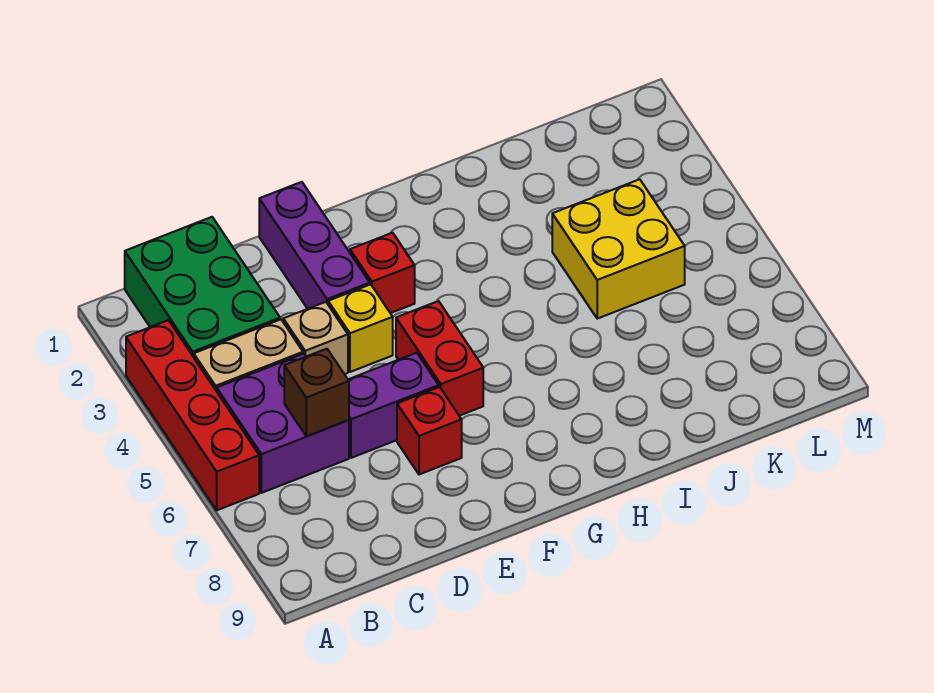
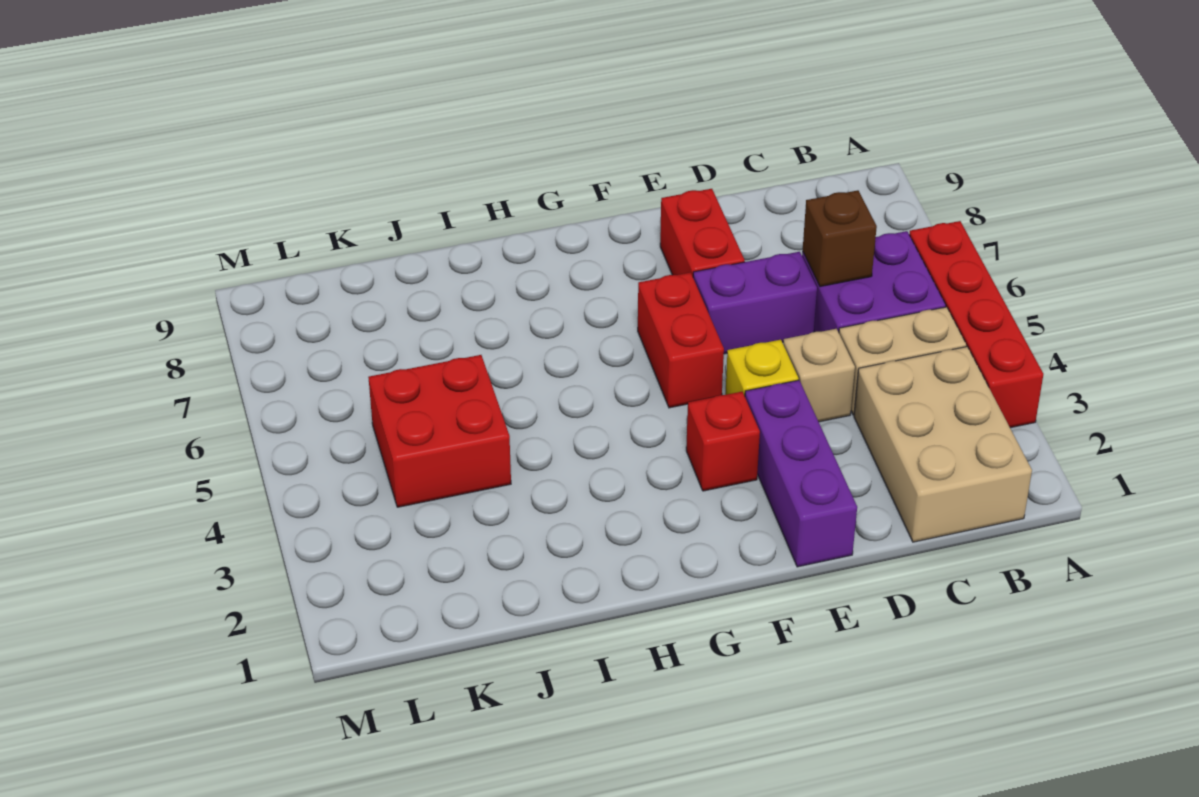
green brick B1:C3 level 1 -> tan brick B1:C3 level 1
red brick E7 level 1 -> red brick E7:E8 level 1
yellow brick J4:K5 level 1 -> red brick J4:K5 level 1

